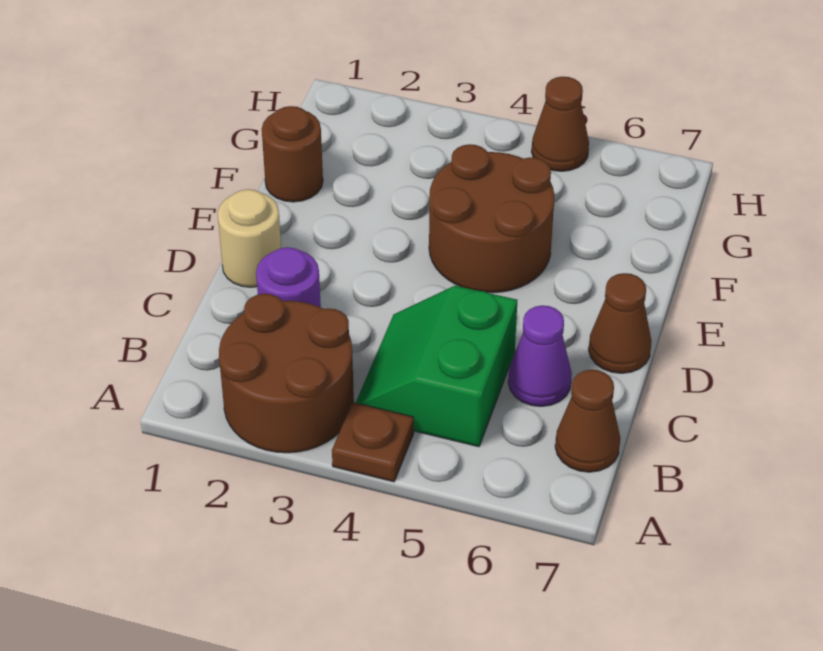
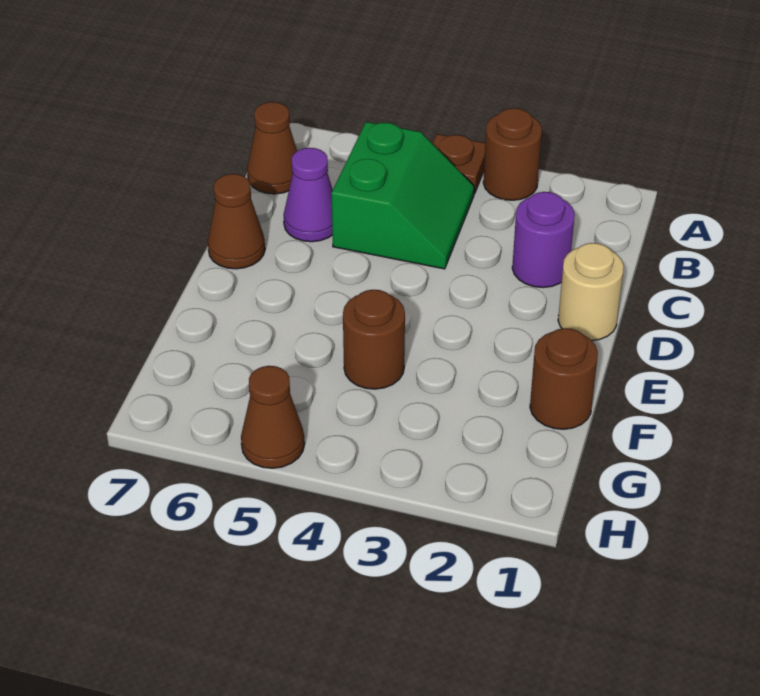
brown round brick A2:B3 level 1 -> brown round brick A3 level 1
brown round brick E4:F5 level 1 -> brown round brick F4 level 1

